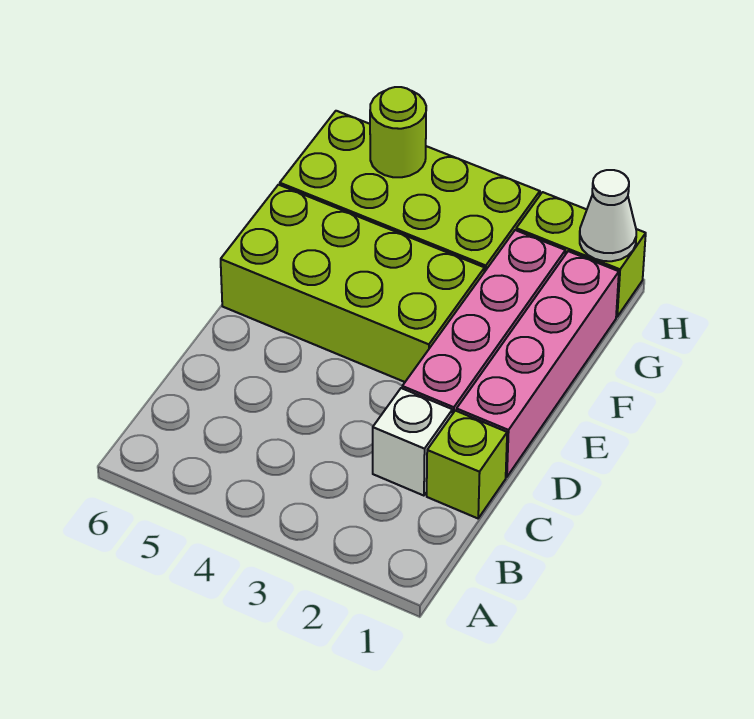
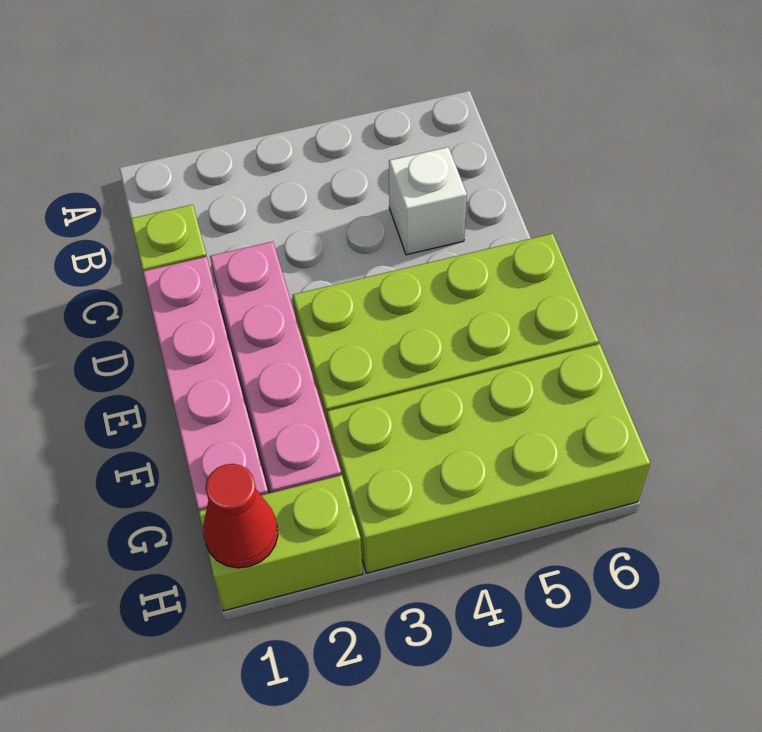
white brick C2 level 1 -> white brick C5 level 1
white cone H1 level 2 -> red cone H1 level 2
lime round brick H5 level 2 -> none

